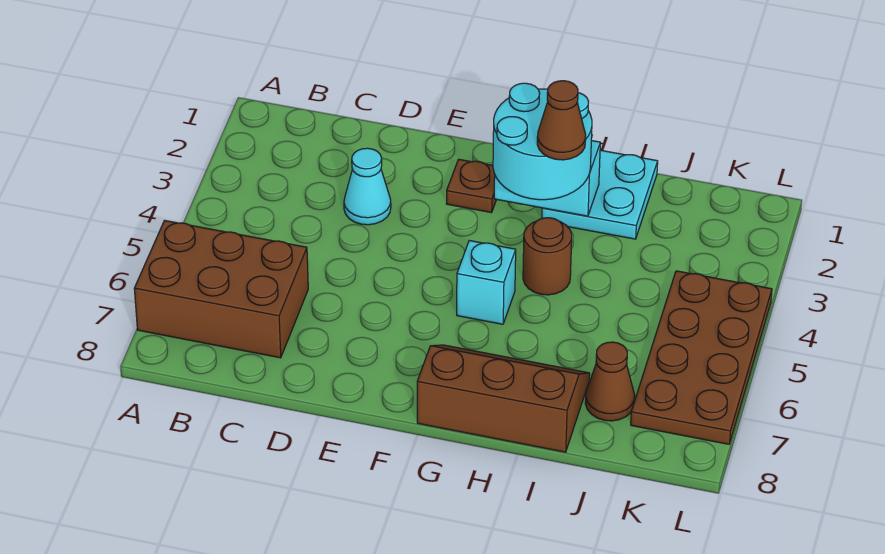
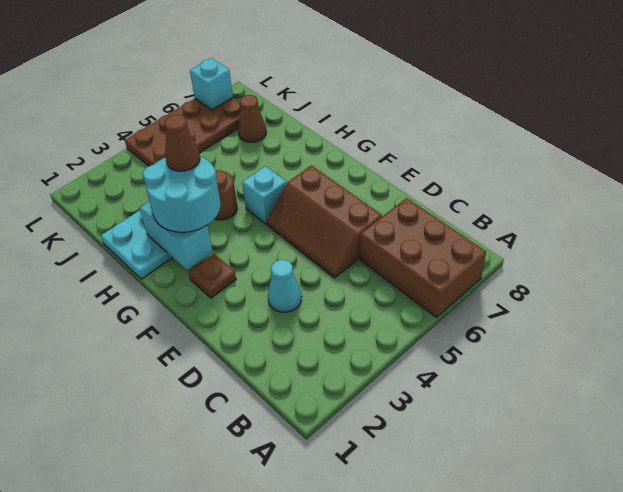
brown slope G7:I8 level 1 top 8 -> brown slope D5:F6 level 1 top 6
none -> cyan brick L7 level 2

